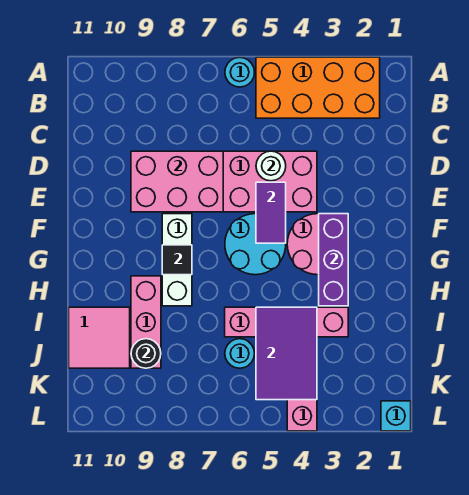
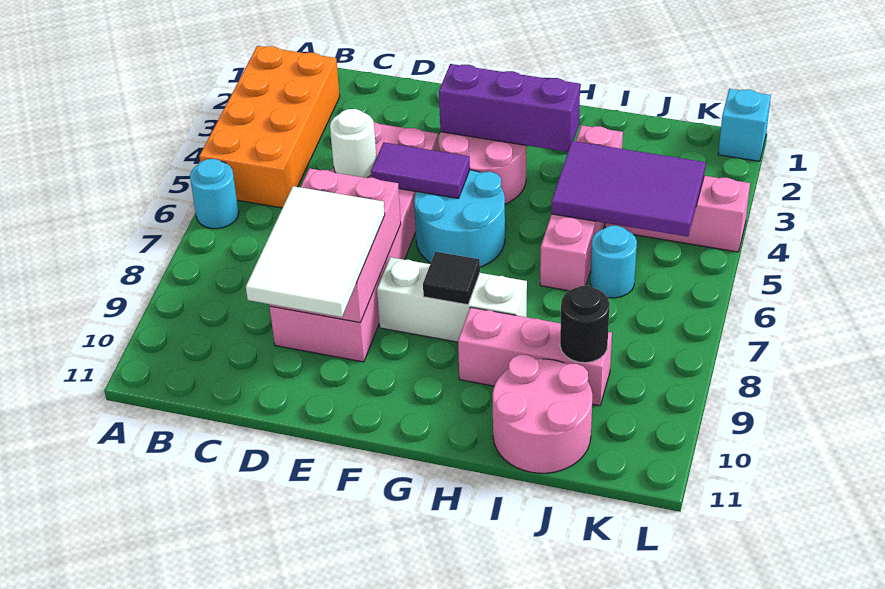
none -> white tile D8:E10 level 3
pink tile I10:J11 level 1 -> pink round brick I10:J11 level 1

